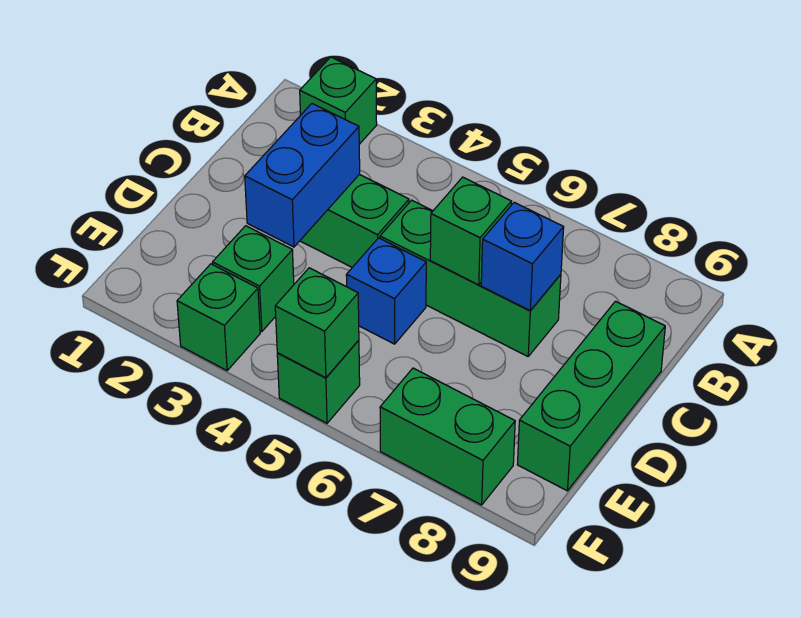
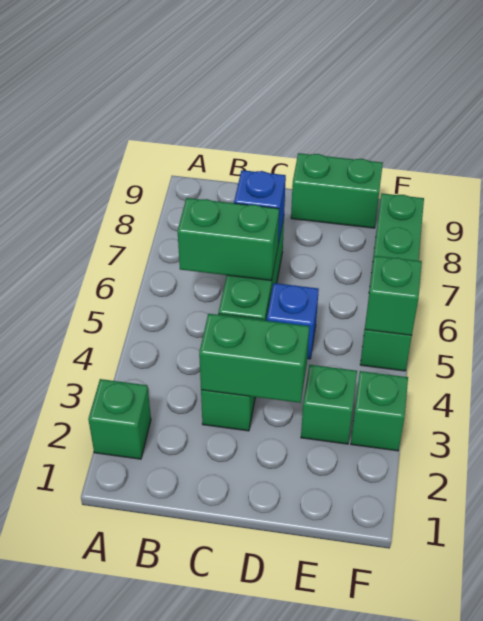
blue brick C3:D3 level 2 -> green brick C3:D3 level 2
green brick C6 level 2 -> green brick B6:C6 level 2
green brick C9:E9 level 1 -> green brick D9:E9 level 1

